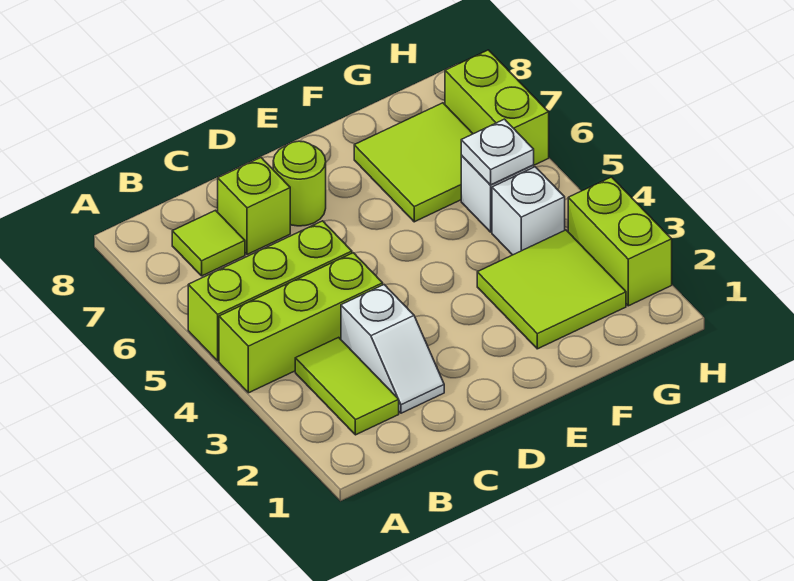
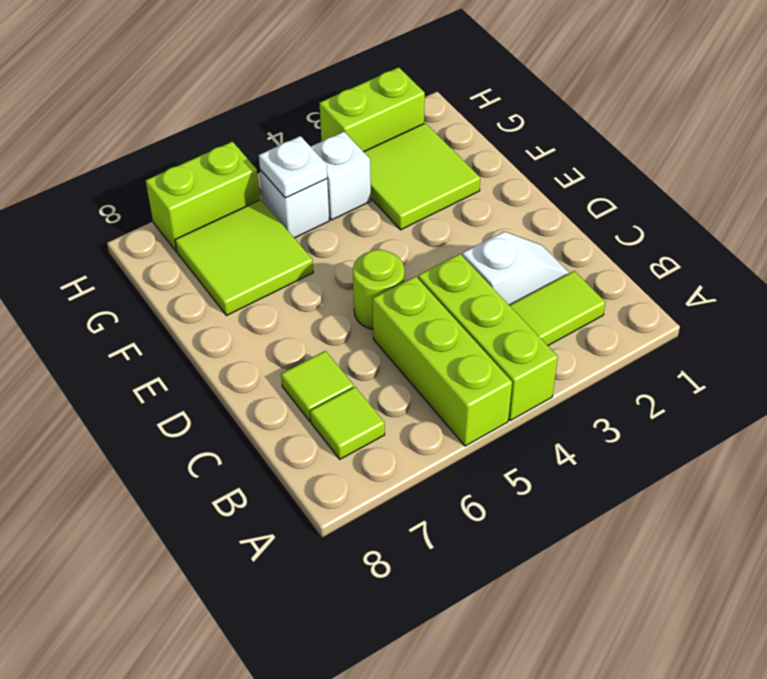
lime brick C7 level 1 -> lime tile C7 level 1
lime round brick D7 level 1 -> lime round brick D5 level 1

